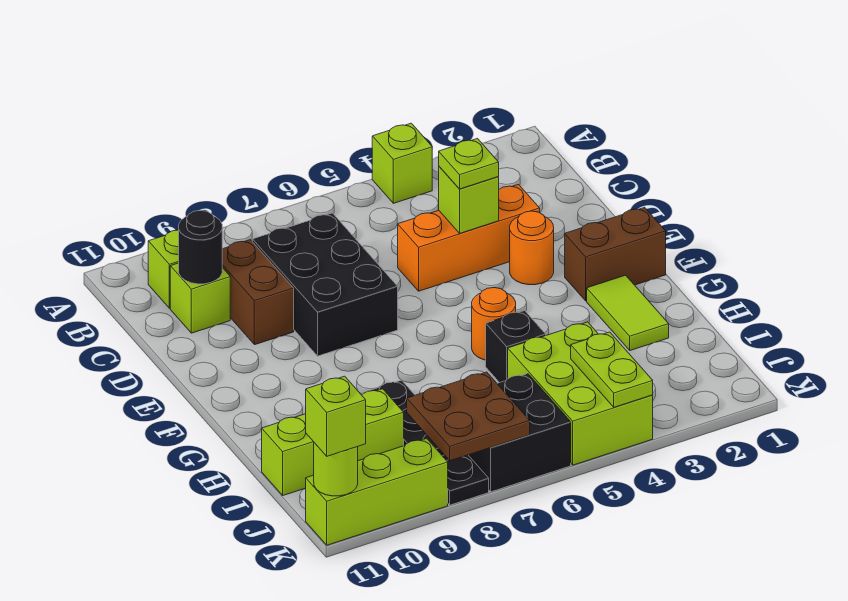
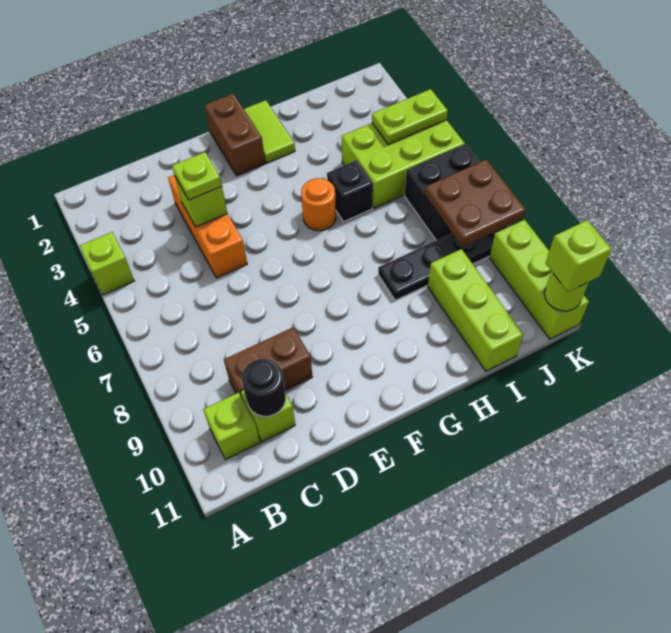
black brick C7:E8 level 1 -> none
orange round brick E3 level 1 -> none
lime tile G2:H2 level 1 -> lime tile G1:G2 level 1

